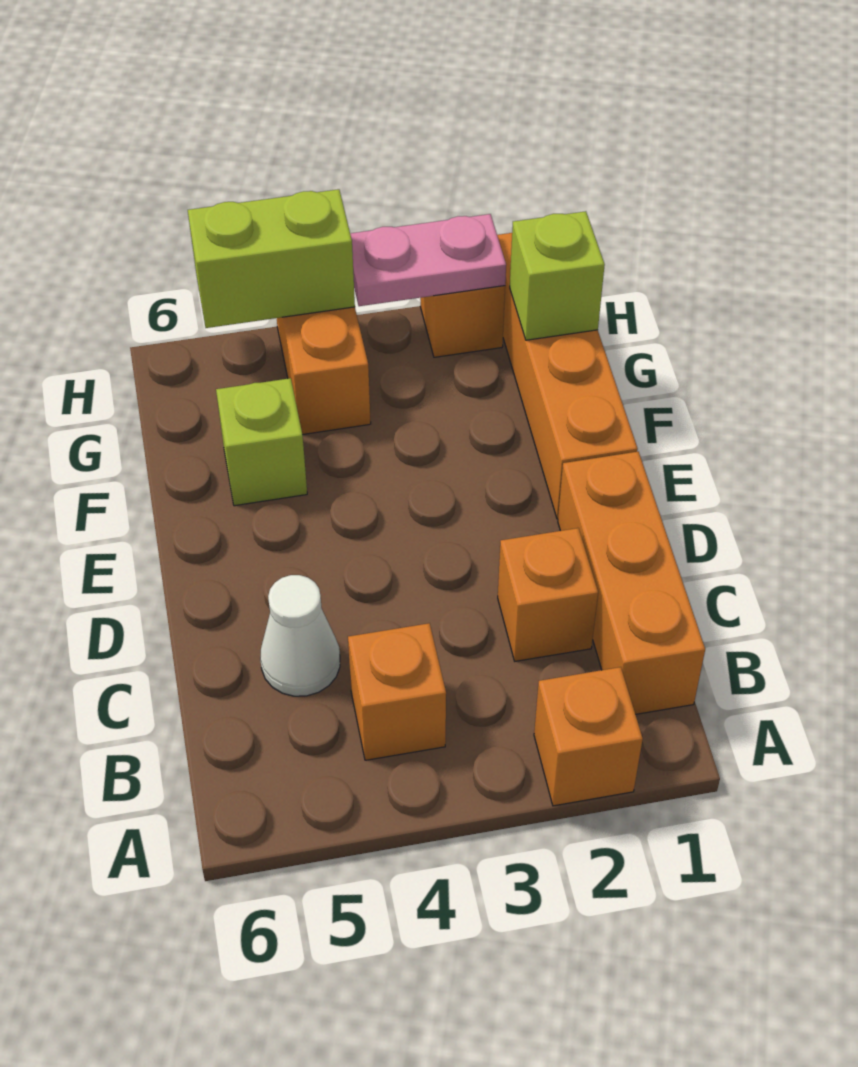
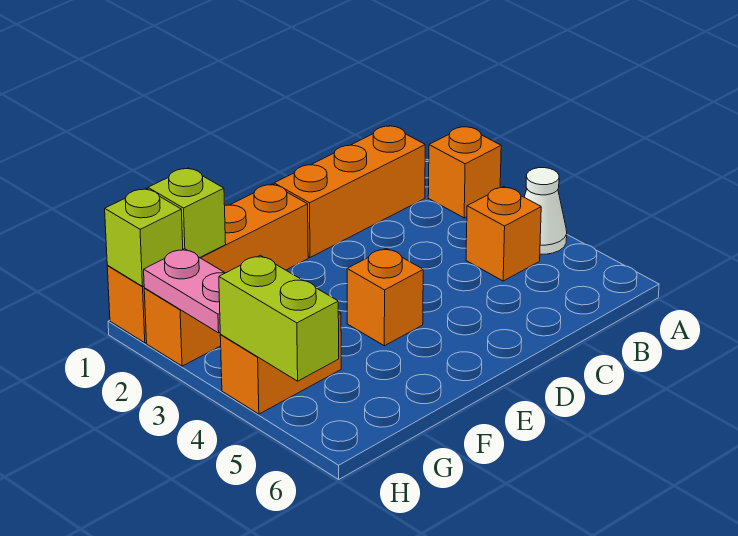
orange brick C2 level 1 -> orange brick E4 level 1
white cone C5 level 1 -> white cone A4 level 1
lime brick F5 level 1 -> lime brick H1 level 2

